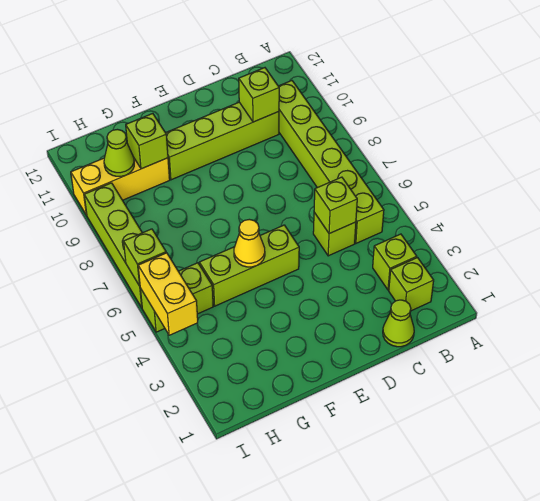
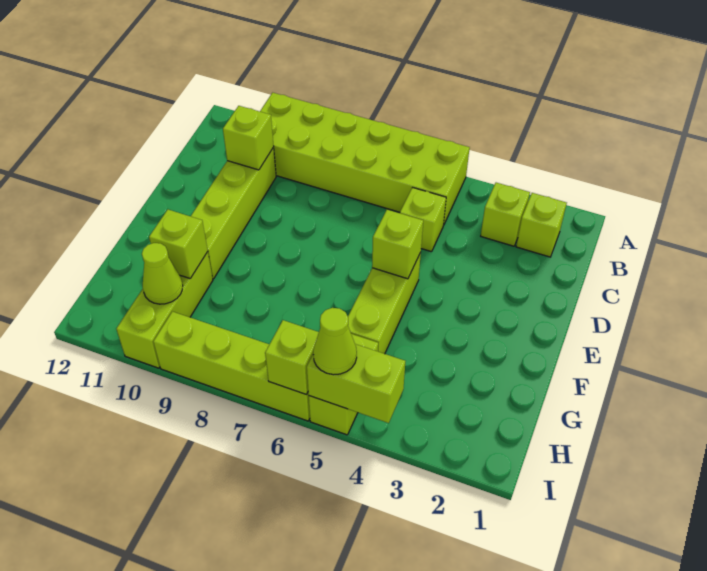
lime brick B5:B10 level 1 -> lime brick A5:B10 level 1
lime cone C1 level 1 -> lime cone I5 level 3
lime brick C5 level 2 -> lime brick E5 level 2
yellow cone F5 level 2 -> none
yellow brick G10:I10 level 1 -> lime brick G10:I10 level 1
yellow brick I4:I5 level 2 -> lime brick I4:I5 level 2

